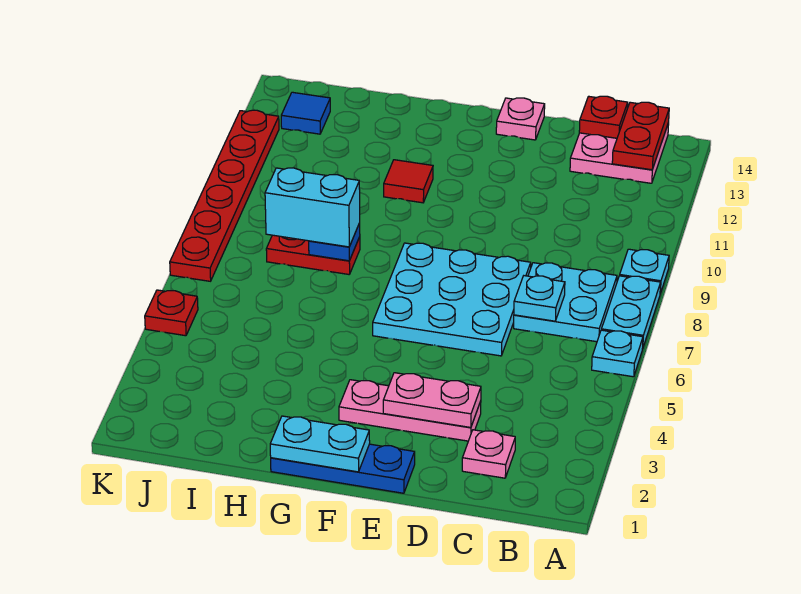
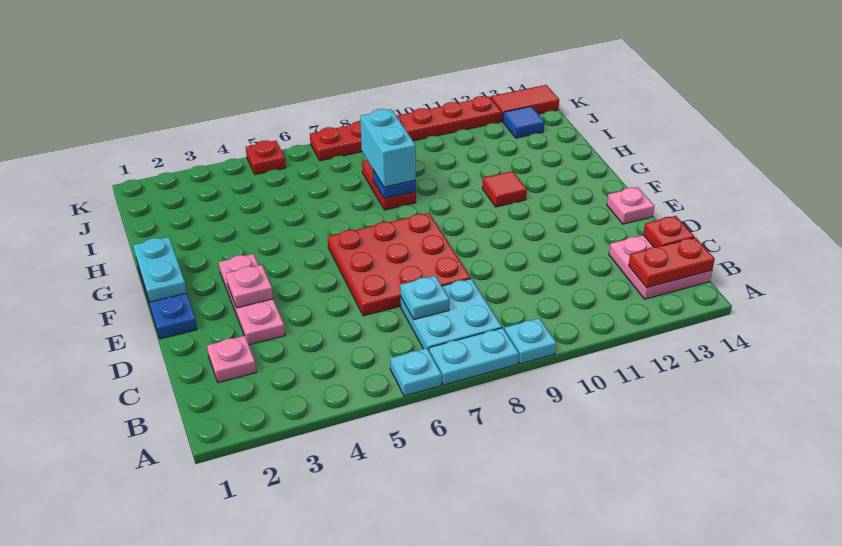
pink plate D3:E3 level 2 -> pink plate E3 level 2
cyan plate D6:F8 level 1 -> red plate D6:F8 level 1
none -> red tile K13:K14 level 1

